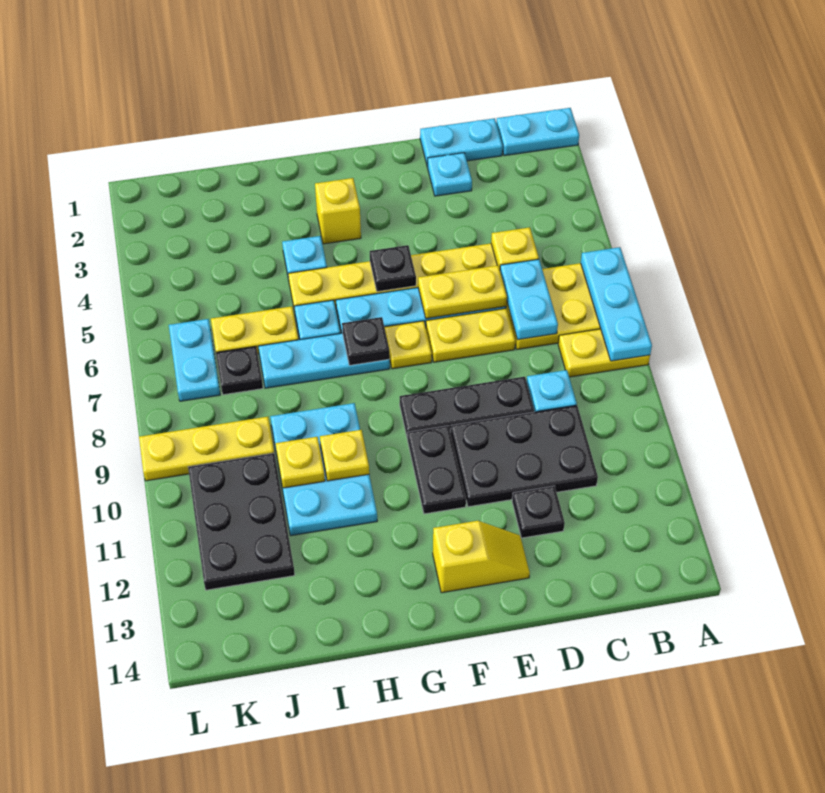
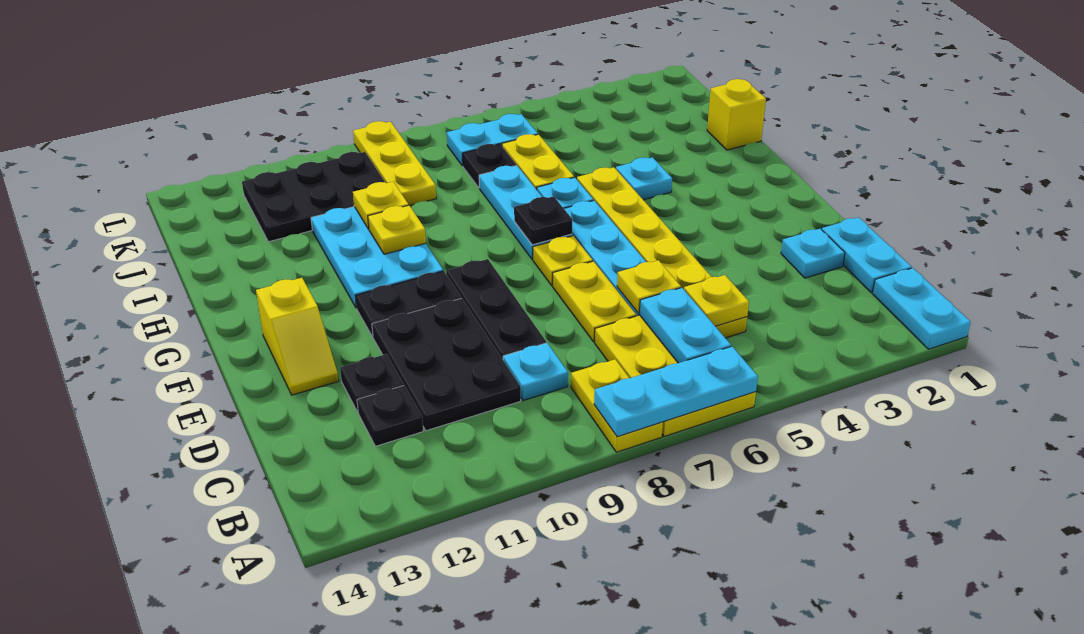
cyan plate C6:C7 level 2 -> cyan plate B6:C6 level 2
yellow plate D6:E6 level 2 -> yellow plate D6 level 2
black plate F5 level 2 -> black plate C12 level 1
yellow brick G3 level 1 -> yellow brick I1 level 1
cyan plate H9:I11 level 1 -> cyan plate G10:I11 level 1

